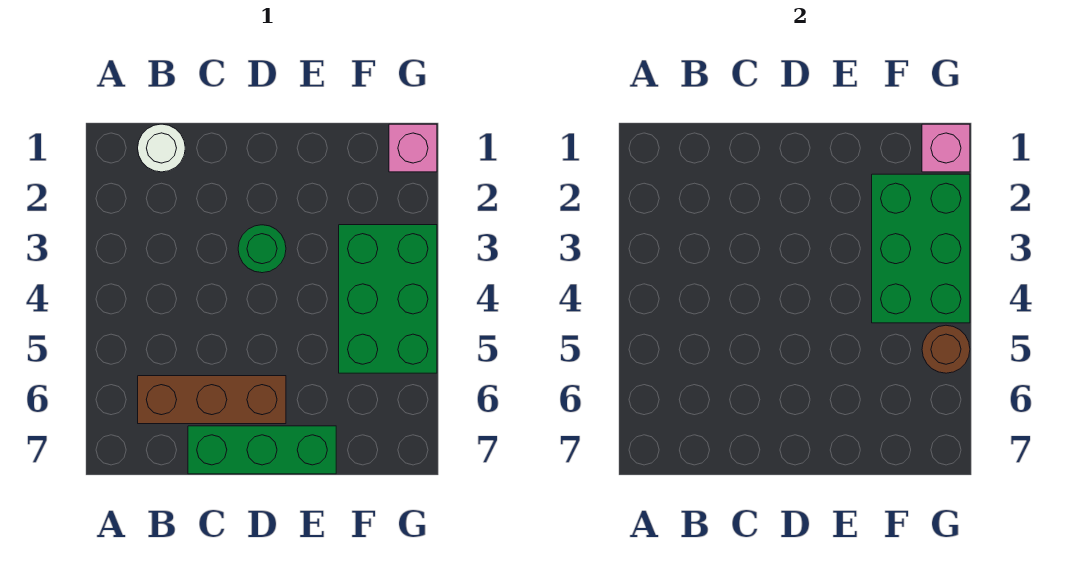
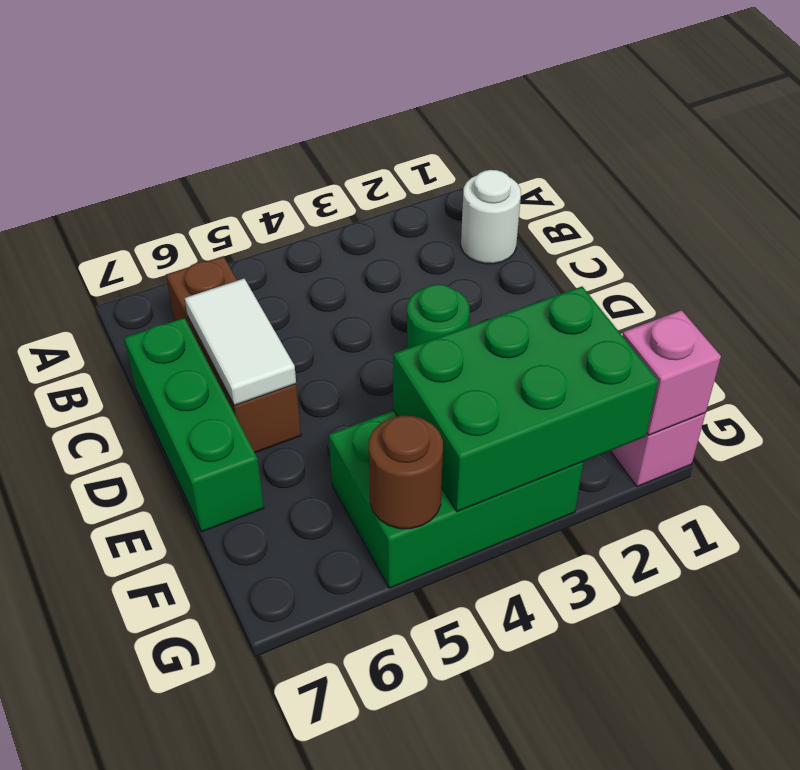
none -> white tile C6:D6 level 2

